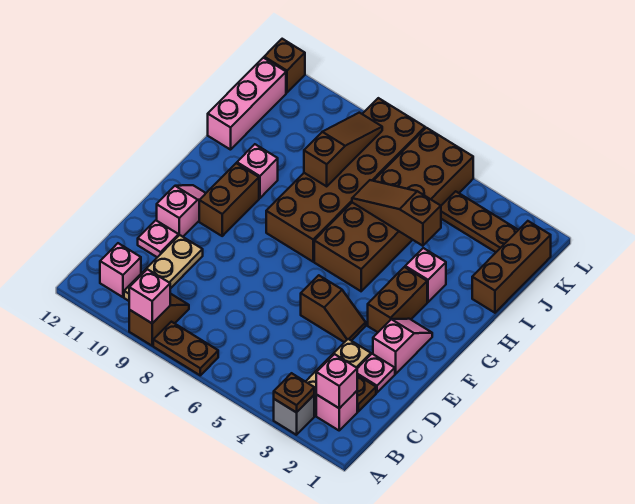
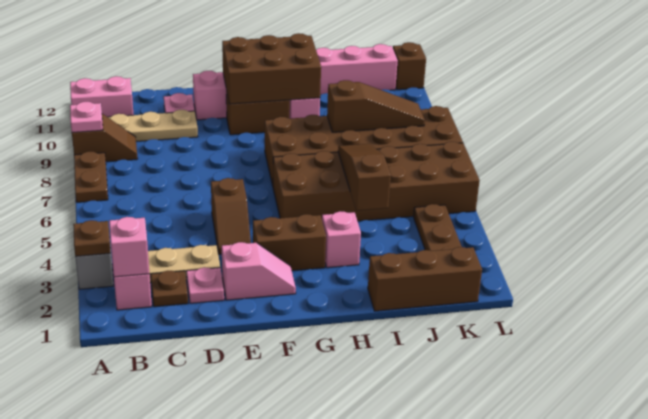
pink brick A9 level 2 -> pink plate A9 level 2
pink brick B11 level 1 -> pink brick A11:B11 level 1
none -> brown brick F10:H11 level 2

